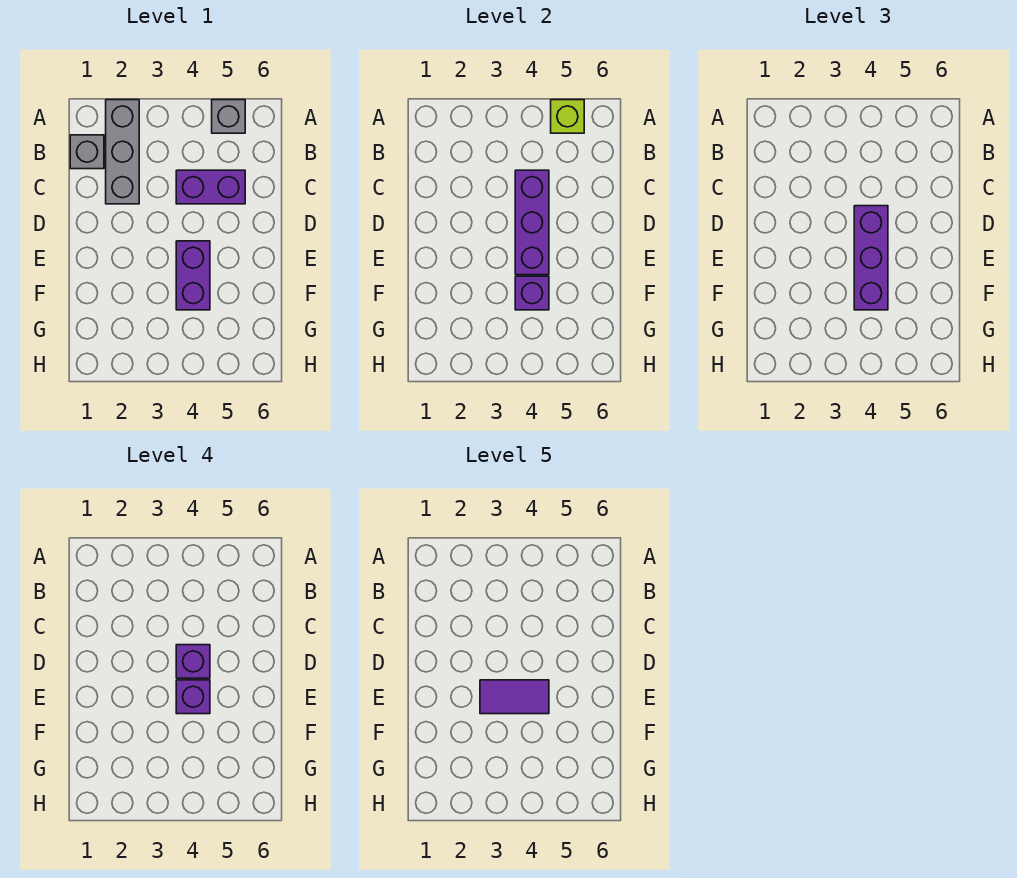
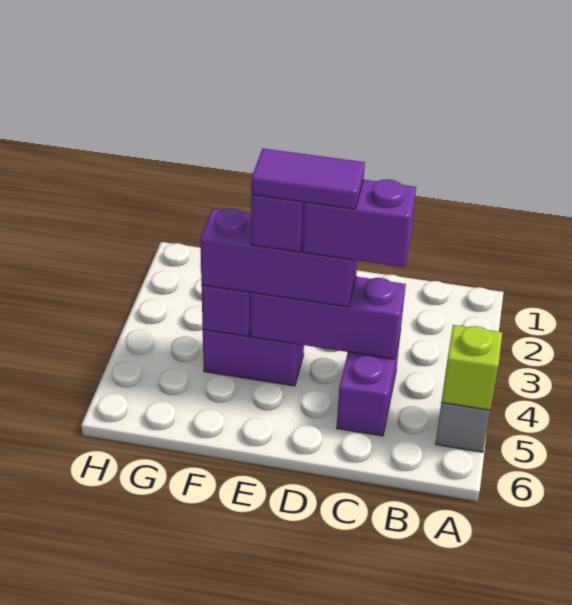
grey brick A2:C2 level 1 -> none
grey brick B1 level 1 -> none
purple brick D4 level 4 -> purple brick C4:D4 level 4
purple tile E3:E4 level 5 -> purple tile D4:E4 level 5

